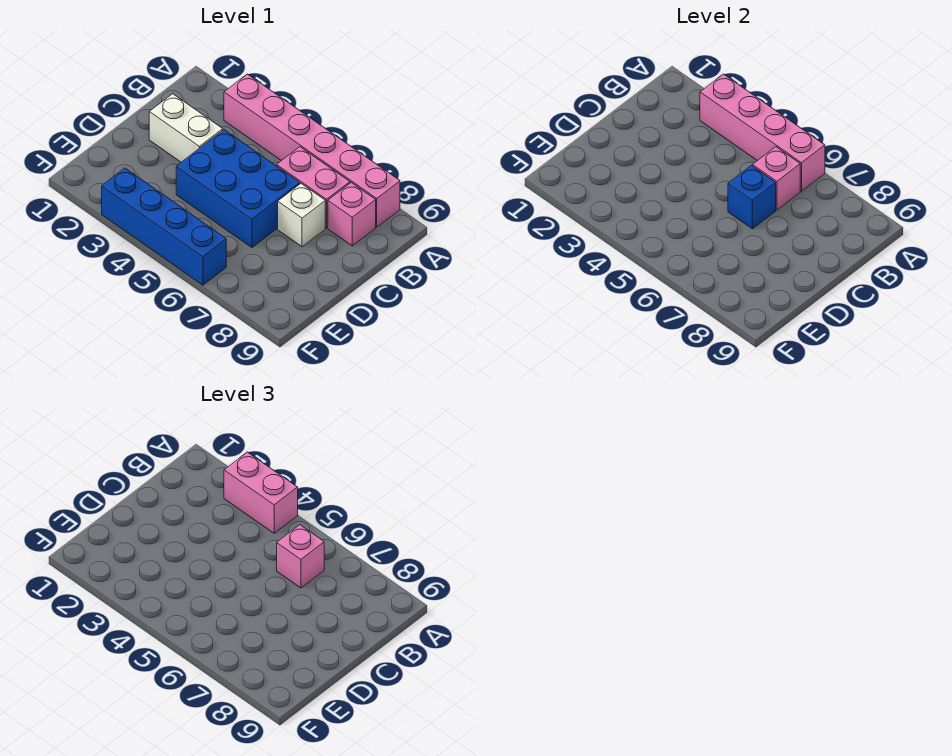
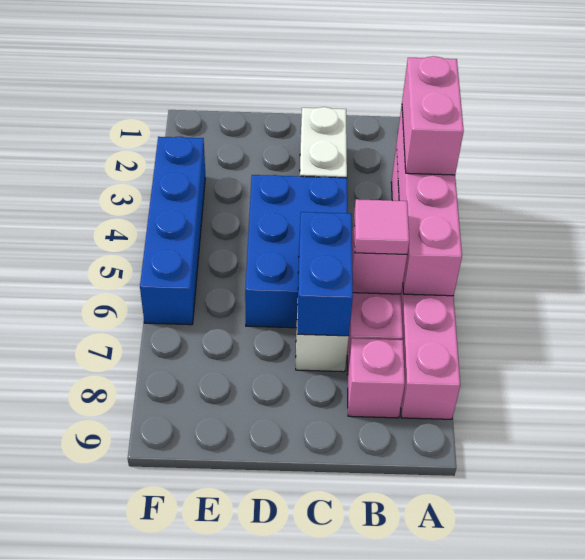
pink brick B6 level 3 -> pink tile B6 level 3
blue brick C6 level 2 -> blue brick C6:C7 level 2

